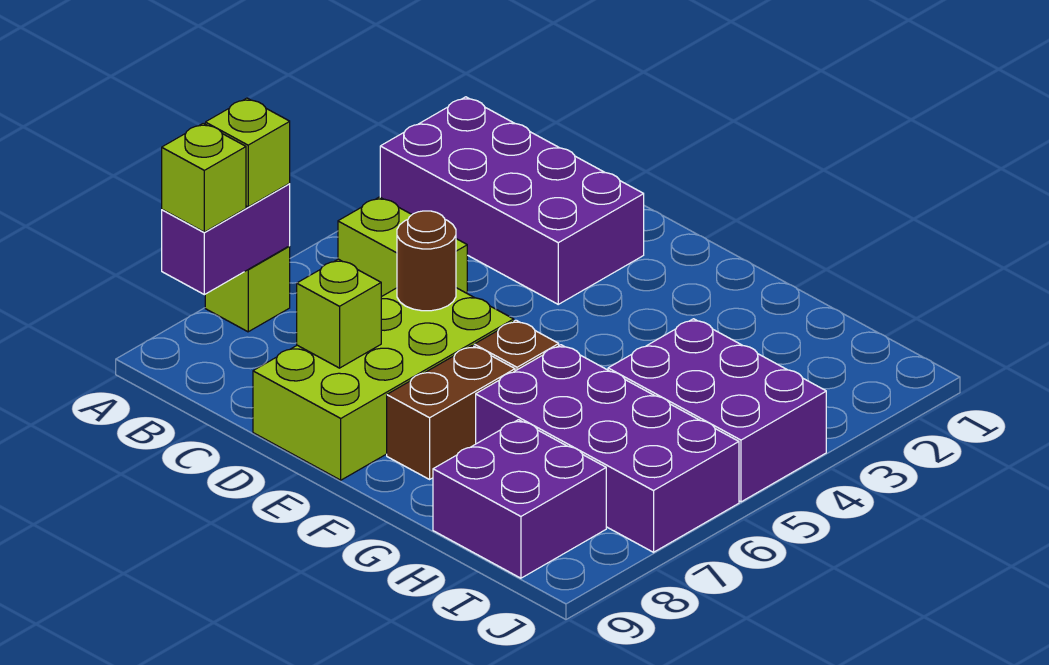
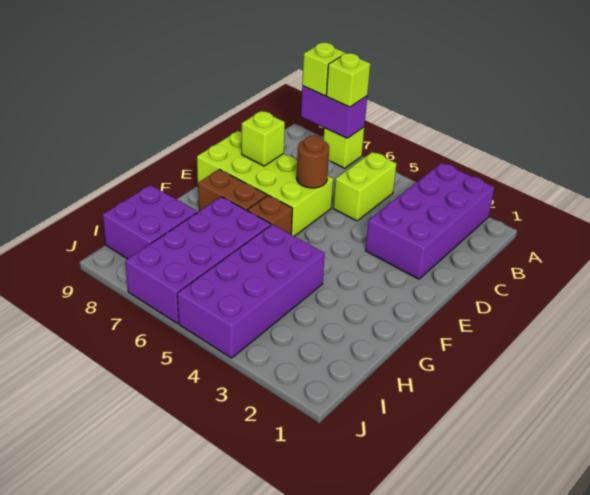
purple brick H4:J5 level 1 -> purple brick G4:J5 level 1

